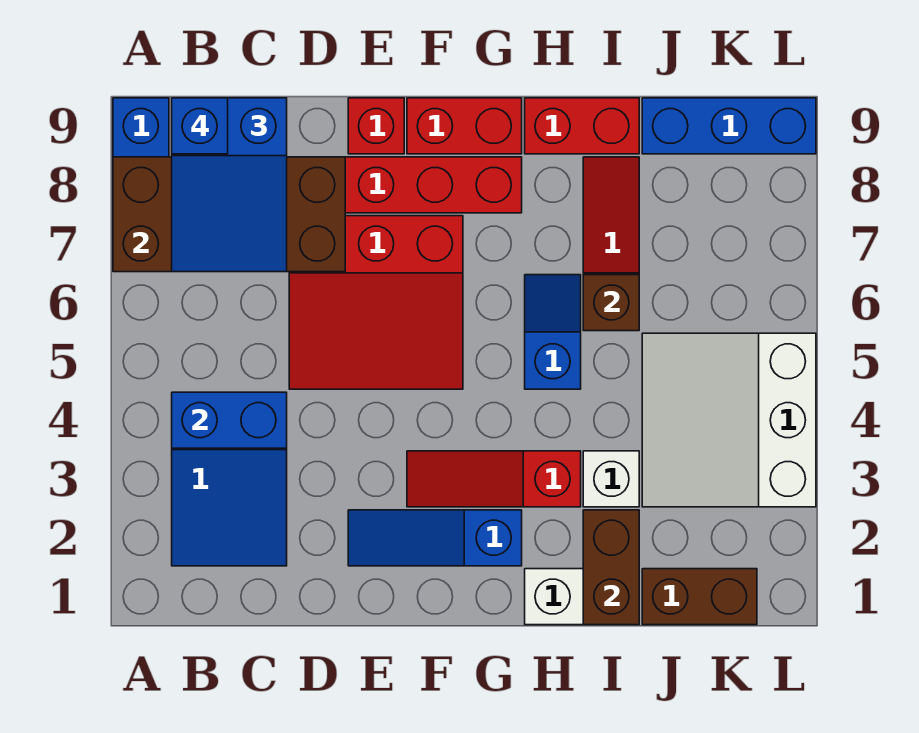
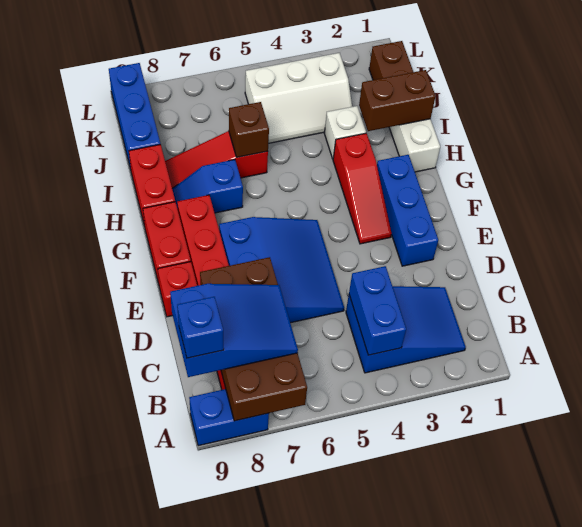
red slope D5:F7 level 1 top 7 -> blue slope D5:F7 level 1 top 7
blue slope E2:G2 level 1 top G -> blue brick E2:G2 level 1
blue slope H5:H6 level 1 top 5 -> blue slope H7:H8 level 1 top 7
white slope J3:L5 level 1 top L -> white slope J3:K5 level 1 top K

